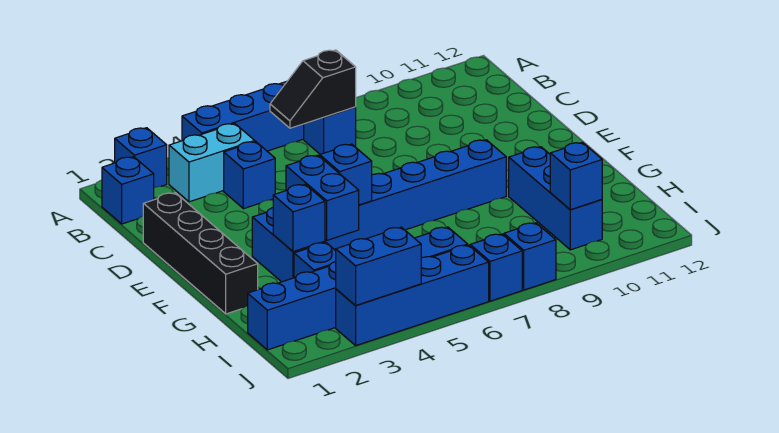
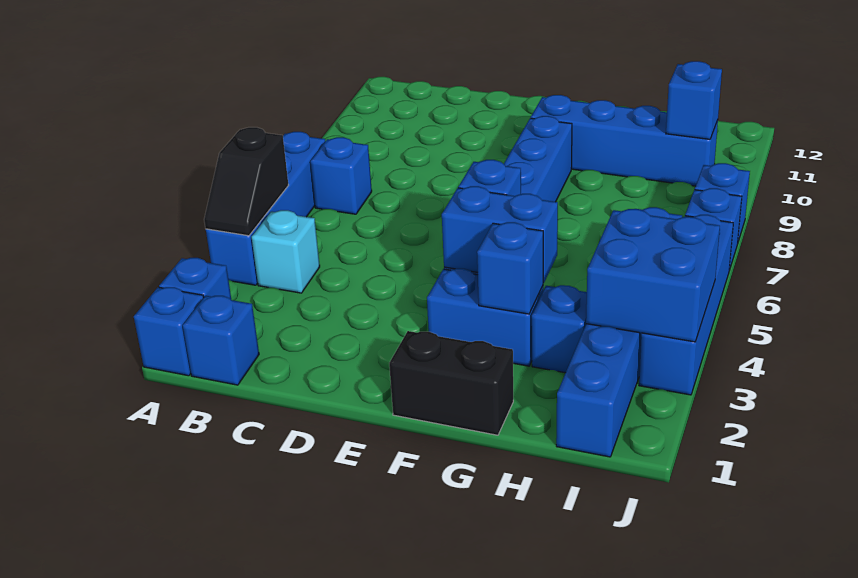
cyan brick B3:B4 level 1 -> cyan brick B4 level 1
black slope B6:B7 level 2 top 7 -> black slope A4:A5 level 2 top 5
blue brick C4 level 1 -> blue brick A1 level 1
black brick D1:G1 level 1 -> black brick F1:G1 level 1
blue brick G10:I10 level 1 -> blue brick F10:I10 level 1
blue brick J3:J4 level 2 -> blue brick I3:J4 level 2

